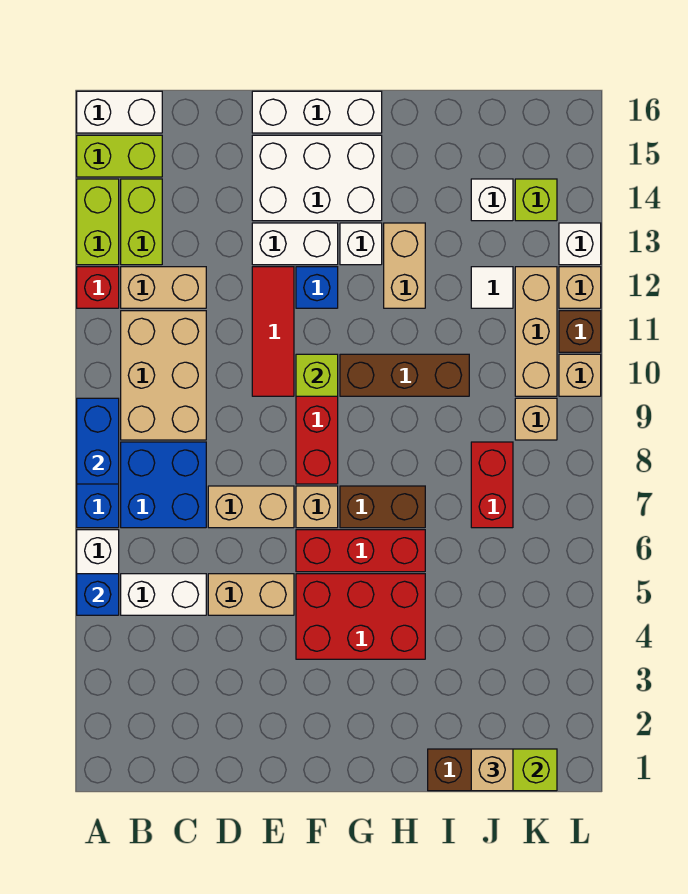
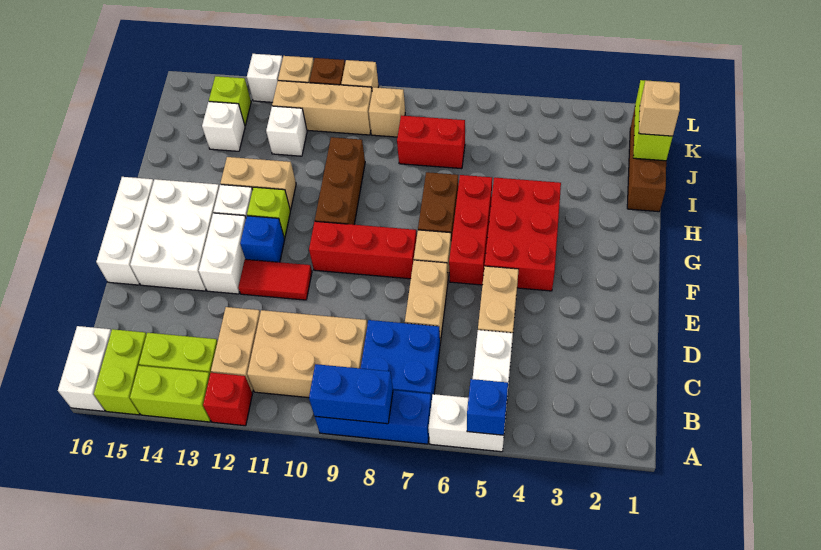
red tile E10:E12 level 1 -> red tile E11:E12 level 1
lime brick F10 level 2 -> lime brick G12 level 1
white tile J12 level 1 -> white brick J12 level 1

